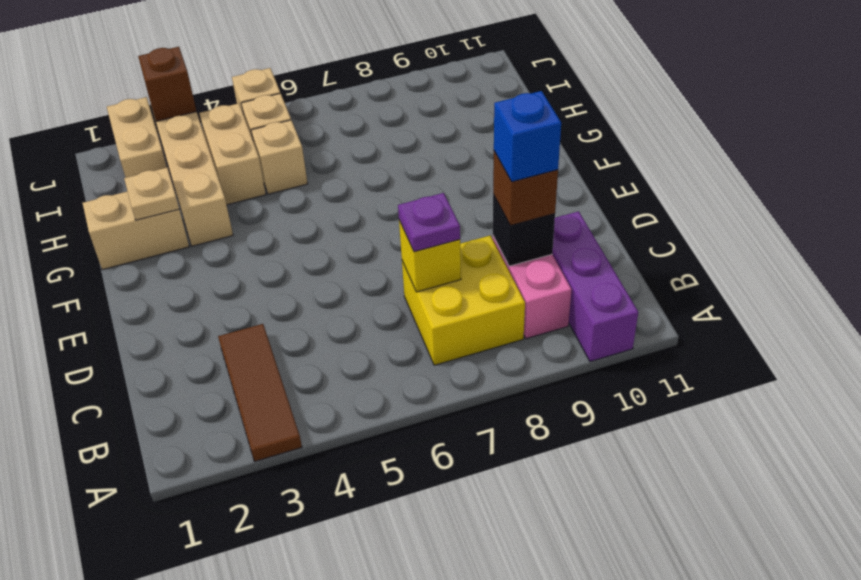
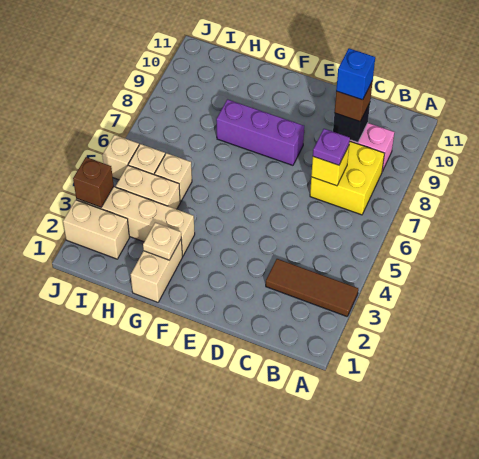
purple brick A10:C10 level 1 -> purple brick E8:G8 level 1

